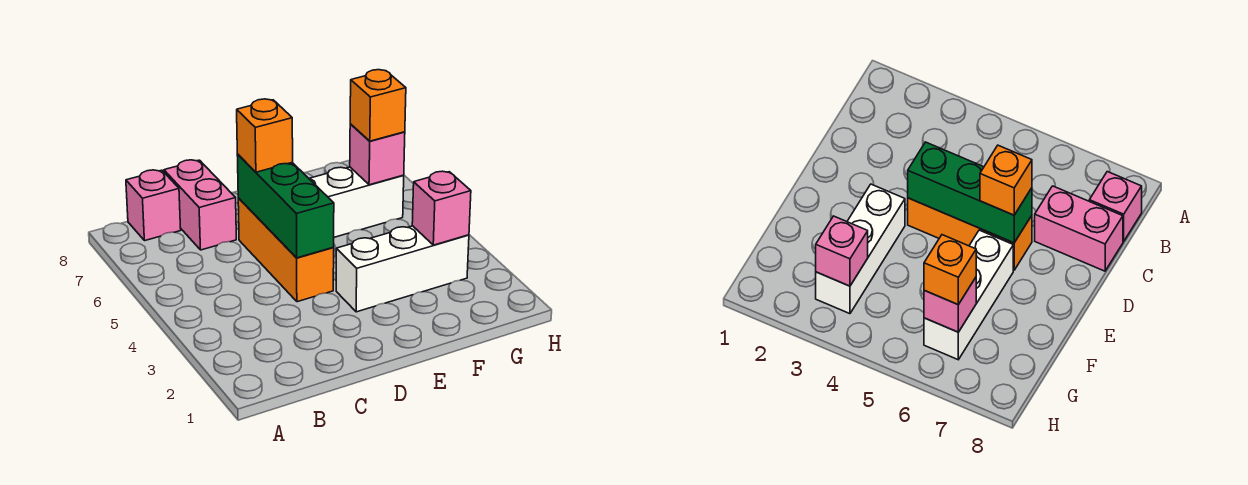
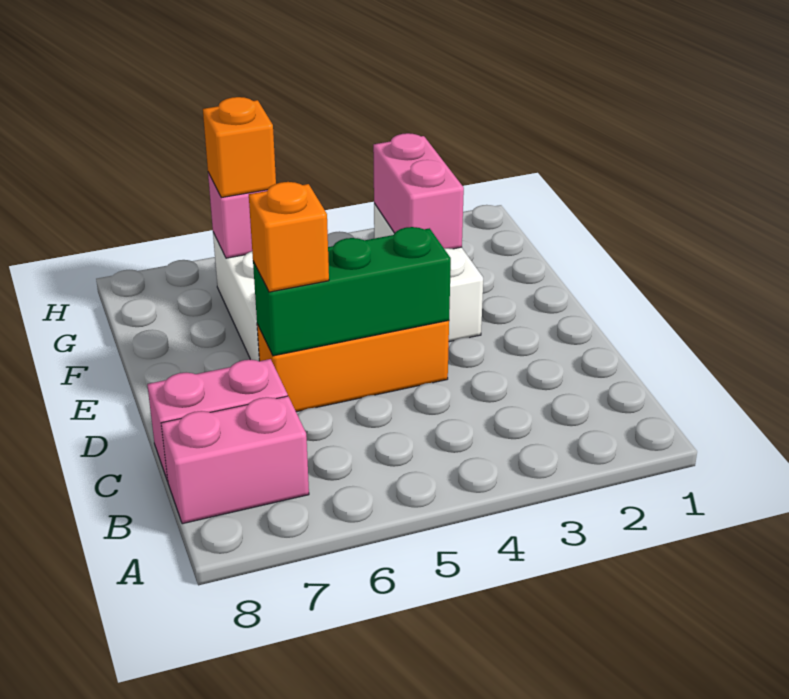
pink brick B8 level 1 -> pink brick B7:B8 level 1
pink brick G3 level 2 -> pink brick F3:G3 level 2

